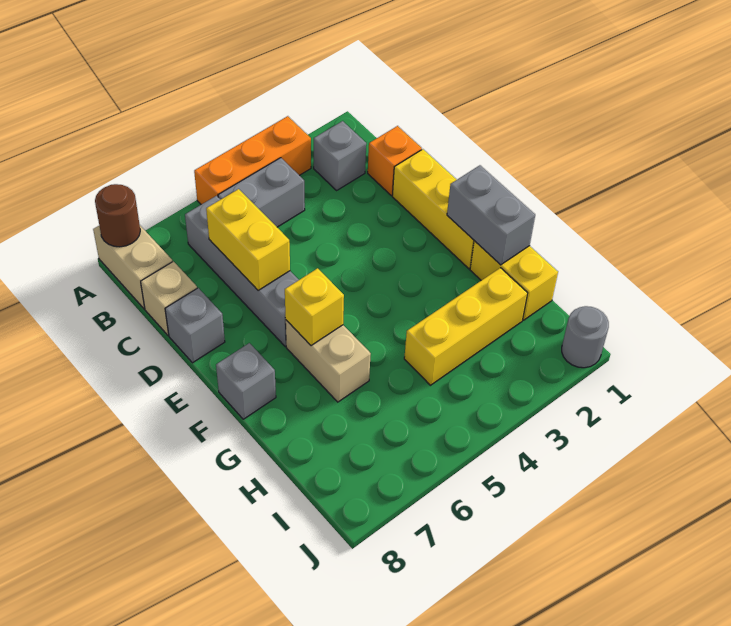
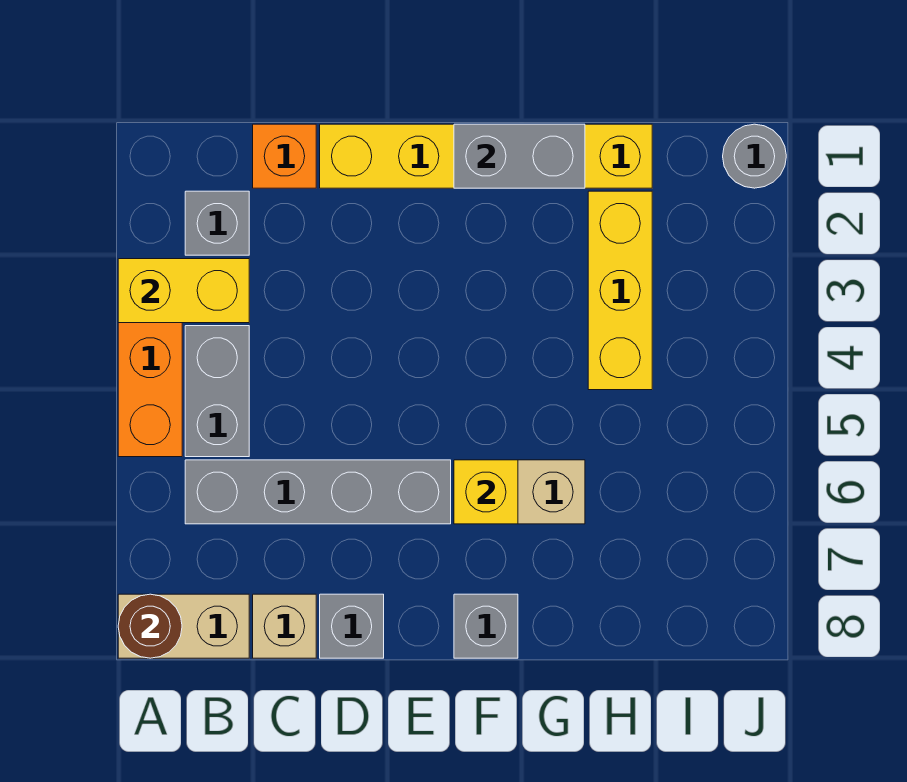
yellow brick C6:D6 level 2 -> yellow brick A3:B3 level 2

